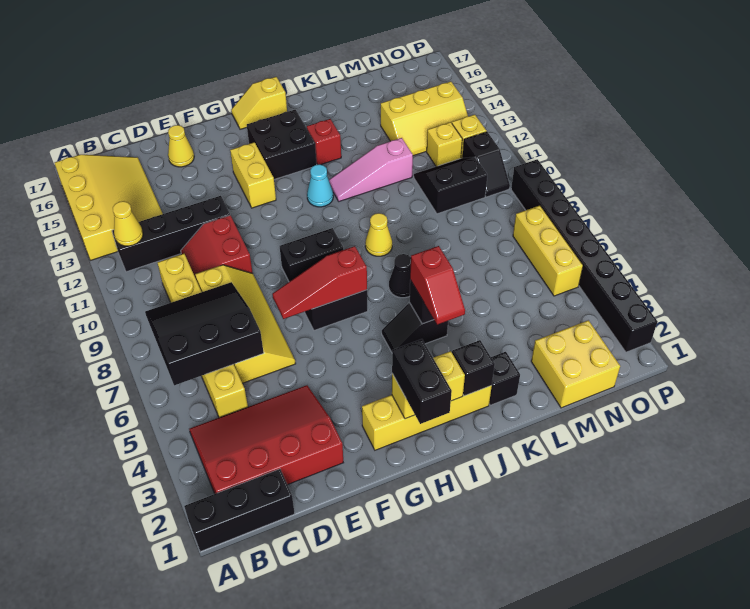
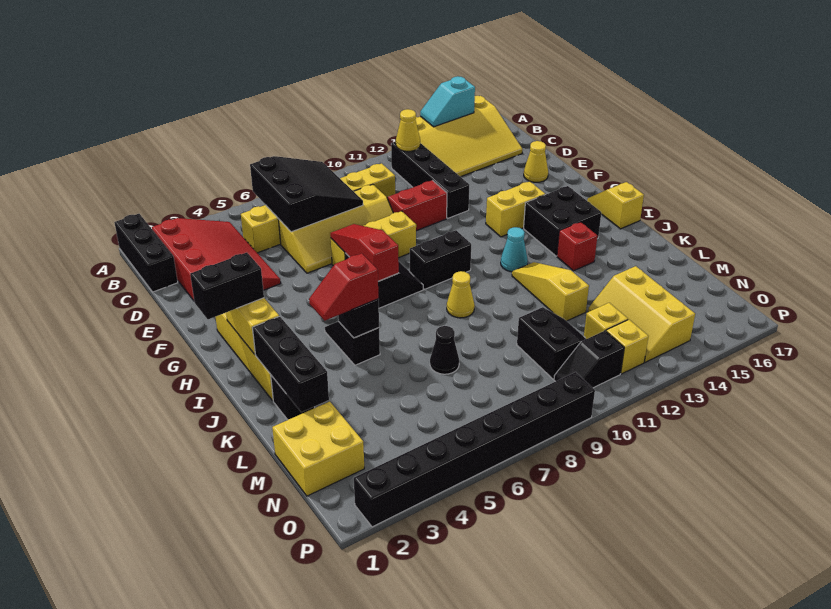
none -> cyan slope A14:A15 level 2 top 15
black brick G9:H9 level 1 -> black brick H9:H10 level 1
black brick J2 level 2 -> black brick J2:L2 level 2
black cone J7 level 1 -> black cone L7 level 1
pink slope J12:L12 level 1 top L -> yellow slope J12:L12 level 1 top L
yellow brick O5:O7 level 1 -> yellow brick F7:F9 level 1

